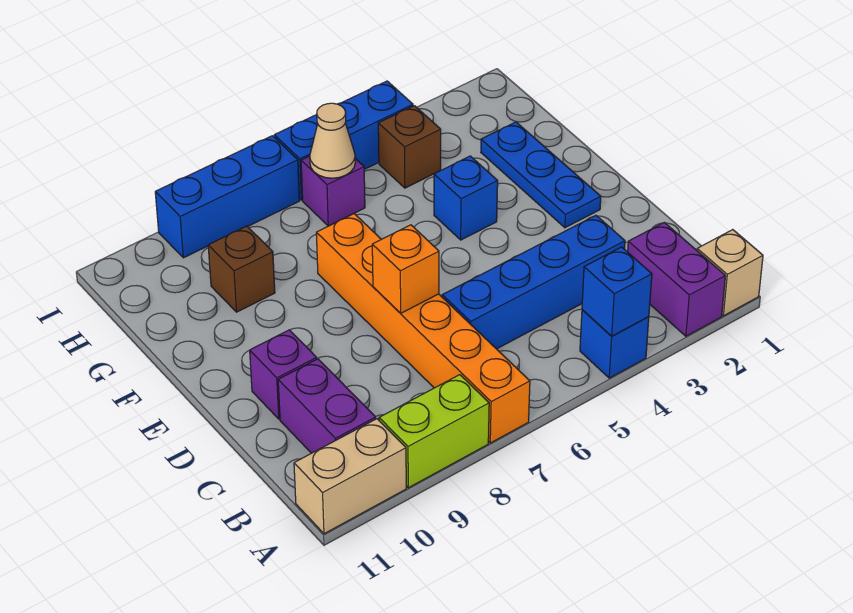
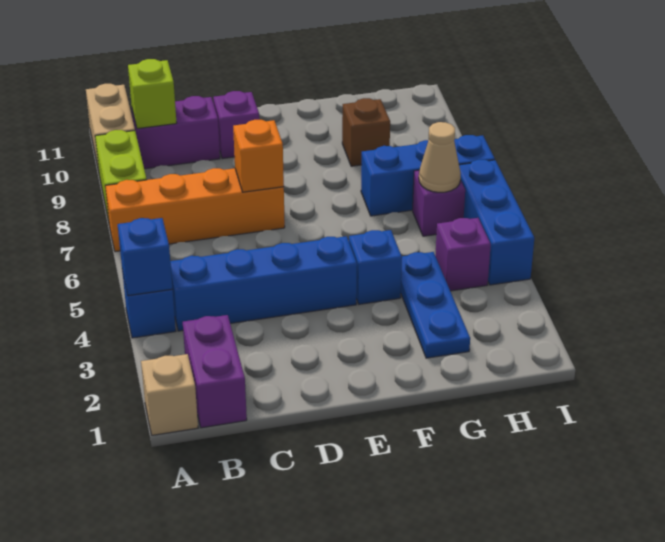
purple brick A2:B2 level 1 -> purple brick B1:B2 level 1
orange brick A7:F7 level 1 -> orange brick A7:D7 level 1
none -> lime brick B10 level 2
blue brick C3:C6 level 1 -> blue brick B4:E4 level 1
blue plate E2:G2 level 1 -> blue plate G2:G4 level 1
brown brick H4 level 1 -> purple brick H4 level 1
blue brick I7:I9 level 1 -> blue brick G7:I7 level 1

